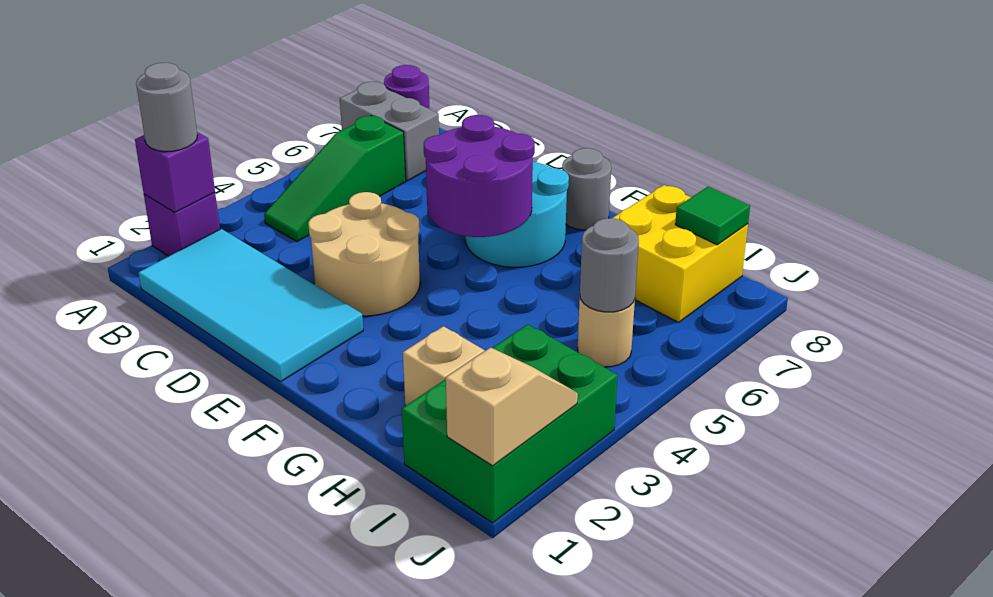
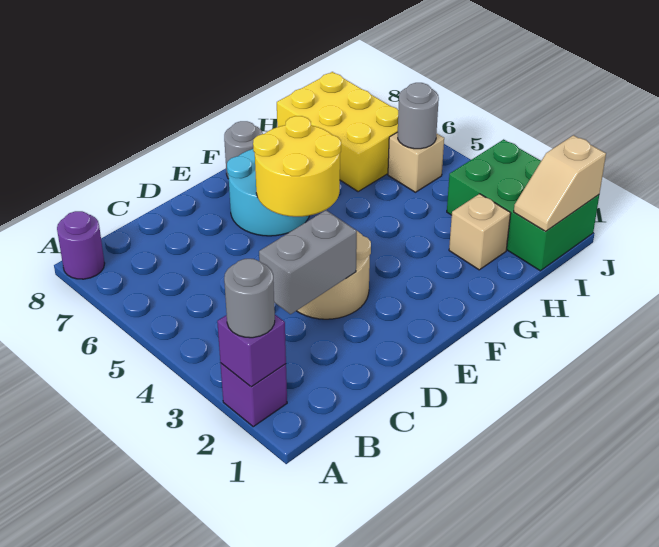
grey brick A7:B7 level 1 -> grey brick C3:D3 level 2
cyan tile B1:E2 level 1 -> none
green slope B4:B6 level 1 top 6 -> none
purple round brick E5:F6 level 2 -> yellow round brick E5:F6 level 2
yellow brick H7:I8 level 1 -> yellow brick H6:I8 level 1
tan round brick I5 level 1 -> tan brick I5 level 1
green tile I8 level 2 -> none
tan slope J1:J2 level 2 top 1 -> tan slope I1:J1 level 2 top J

